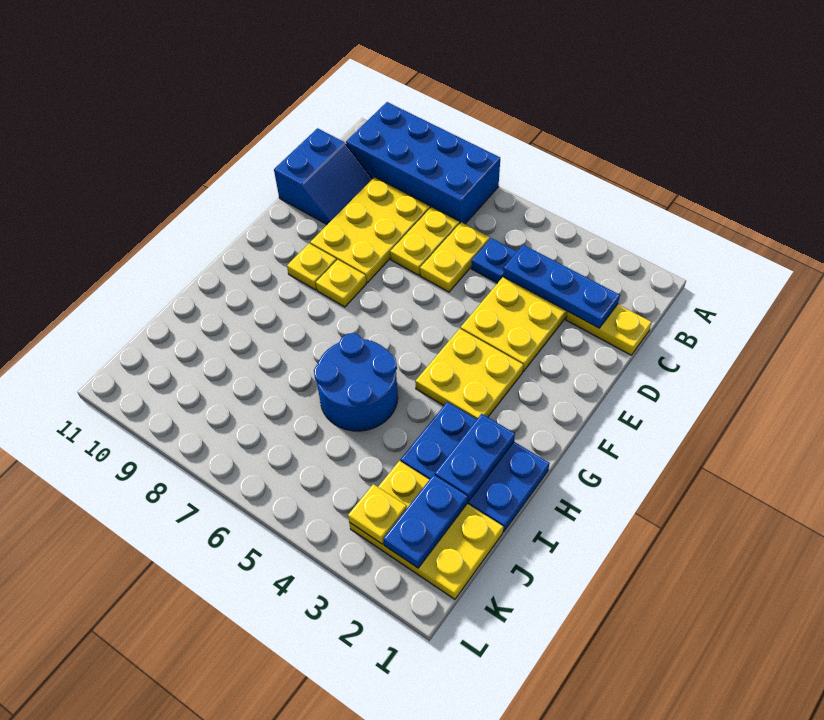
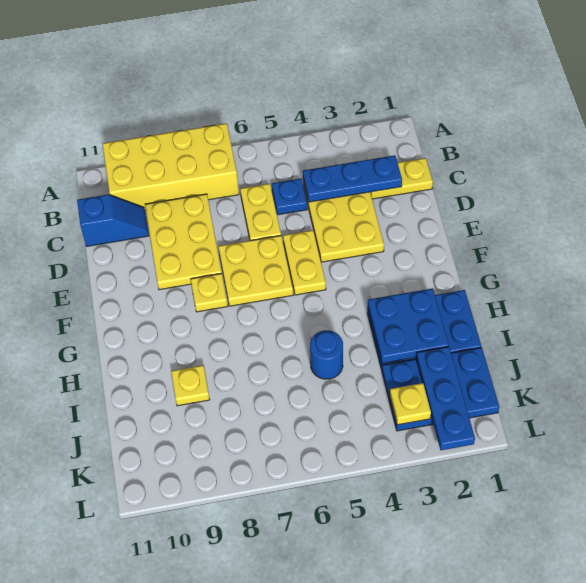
blue brick A7:B10 level 1 -> yellow brick A7:B10 level 1
yellow plate C7:D7 level 1 -> yellow plate E5:F5 level 1
blue slope C10:D11 level 1 top 11 -> blue slope C10:C11 level 1 top 11
yellow plate F3:G4 level 1 -> yellow plate E6:F7 level 1
yellow plate F9 level 1 -> yellow plate I9 level 1
blue plate H2:I2 level 2 -> blue plate H2:I3 level 2
blue round brick H5:I6 level 1 -> blue round brick I5 level 1
yellow plate J1:K3 level 1 -> blue plate J1:K3 level 1
blue plate J2:K2 level 2 -> blue plate J2:L2 level 2

